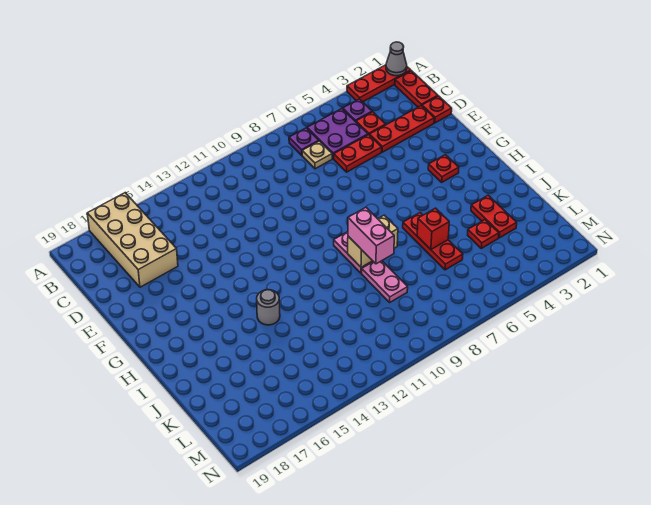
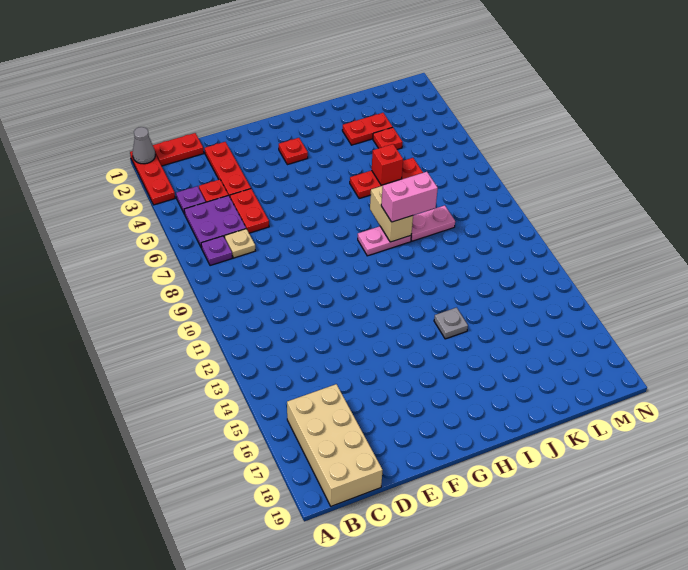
tan brick A16:D17 level 1 -> tan brick B16:C19 level 1
red plate D1 level 1 -> none
grey round brick I14 level 1 -> grey plate I14 level 1

